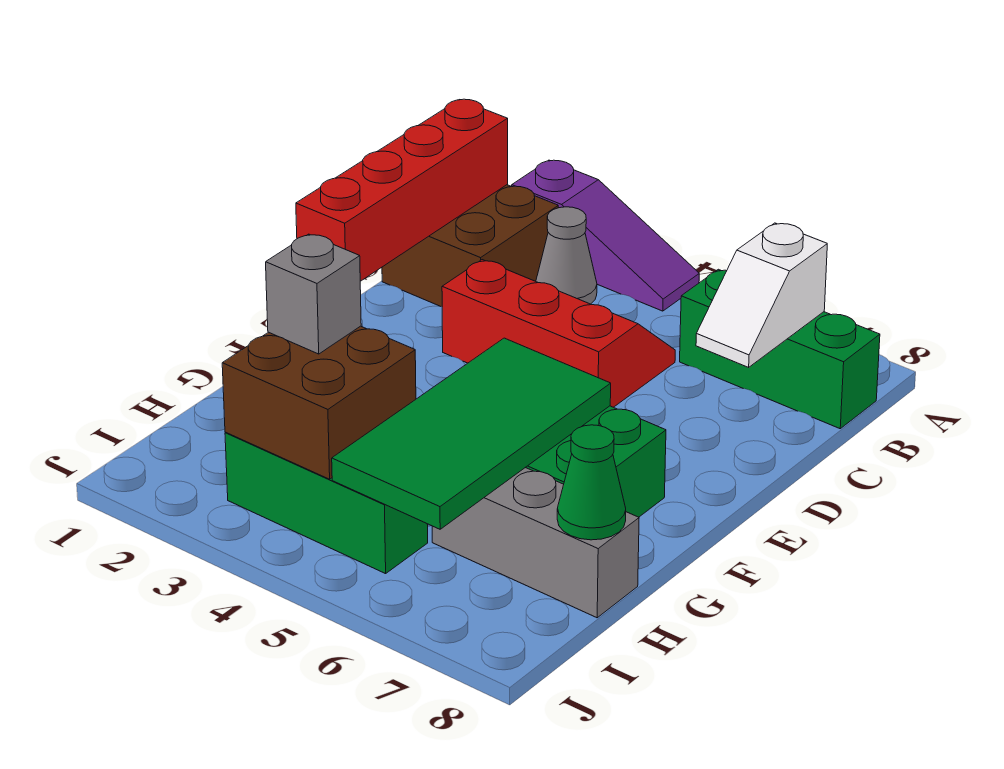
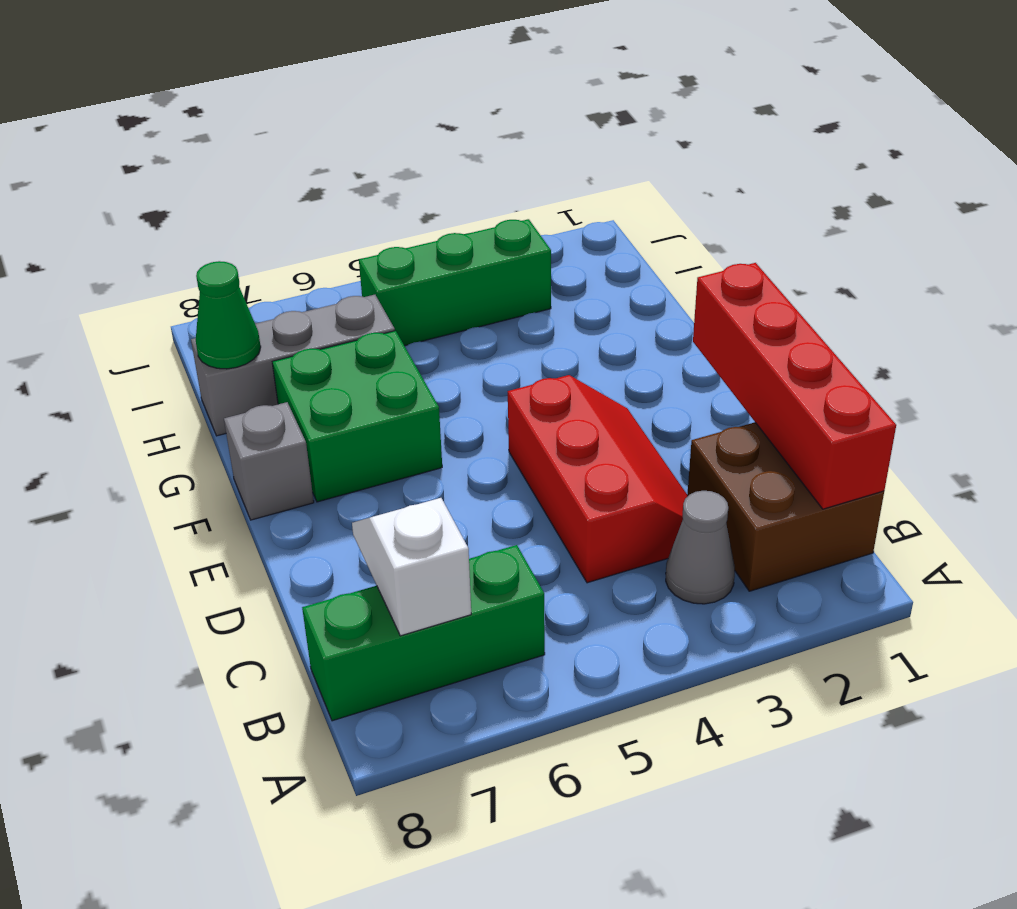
purple slope A2:A4 level 1 top 2 -> none
red slope C3:D5 level 1 top D -> red slope C3:E4 level 1 top 4
green tile F5:I6 level 2 -> none
brown brick H3:I4 level 2 -> none
grey brick H3 level 3 -> grey brick F8 level 1

